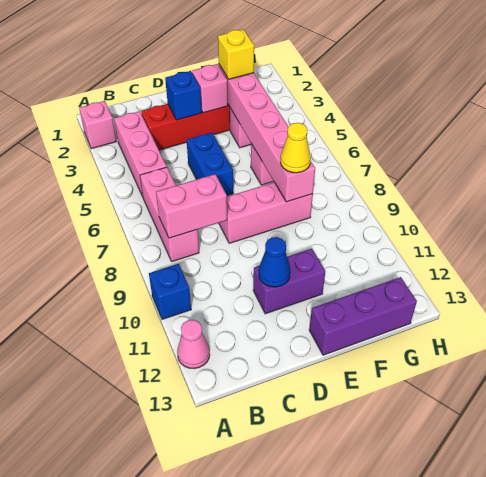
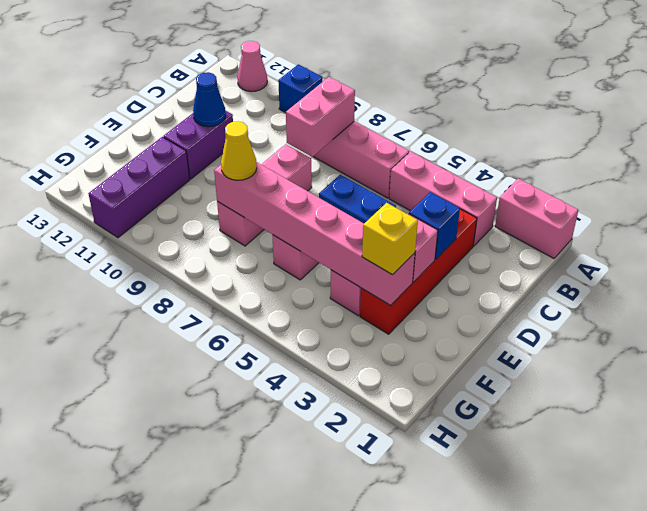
pink brick A2 level 1 -> pink brick A1:A2 level 1
purple brick E13:G13 level 1 -> purple brick F11:H11 level 1

